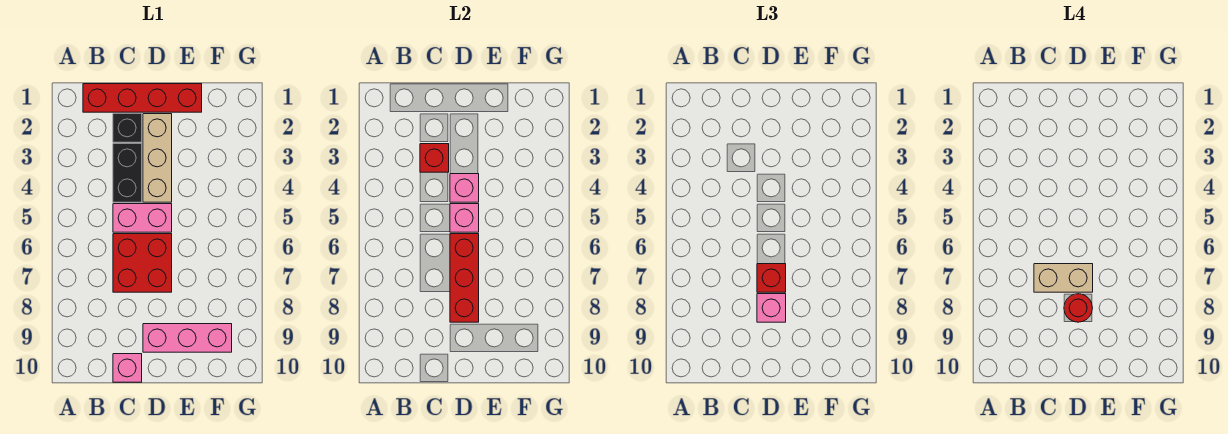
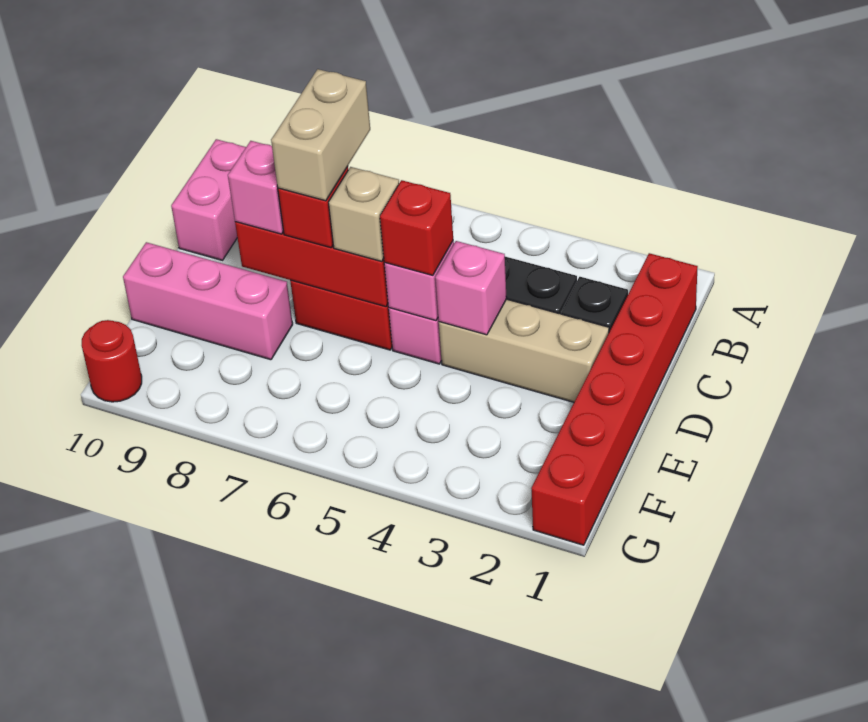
red brick B1:E1 level 1 -> red brick B1:G1 level 1
red brick C3 level 2 -> red brick D5 level 3
pink brick C10 level 1 -> pink brick B10:C10 level 1
none -> tan brick D6 level 3
red round brick D8 level 4 -> red round brick G10 level 1
pink brick D9:F9 level 1 -> pink brick E8:E10 level 1

